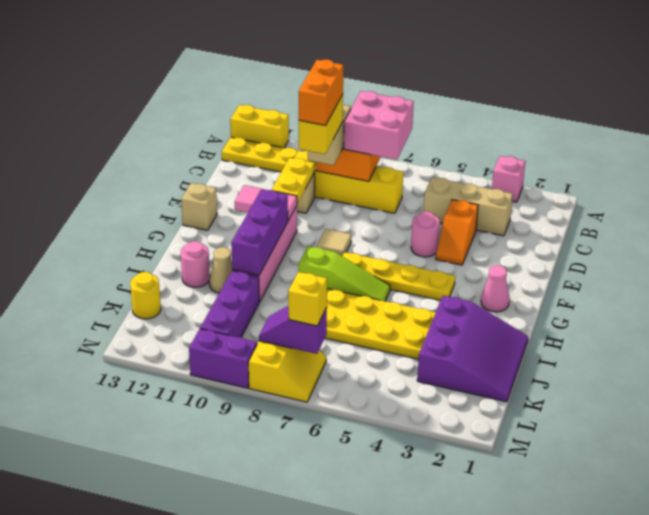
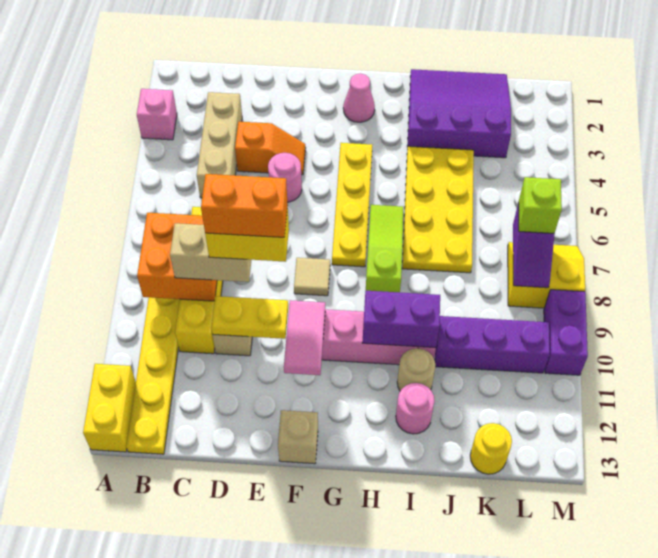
pink brick B7:C8 level 3 -> none
purple brick G10:I10 level 2 -> purple brick H10:I10 level 2
tan cone I11 level 1 -> tan round brick I11 level 1
yellow brick L7 level 3 -> lime brick L7 level 3

